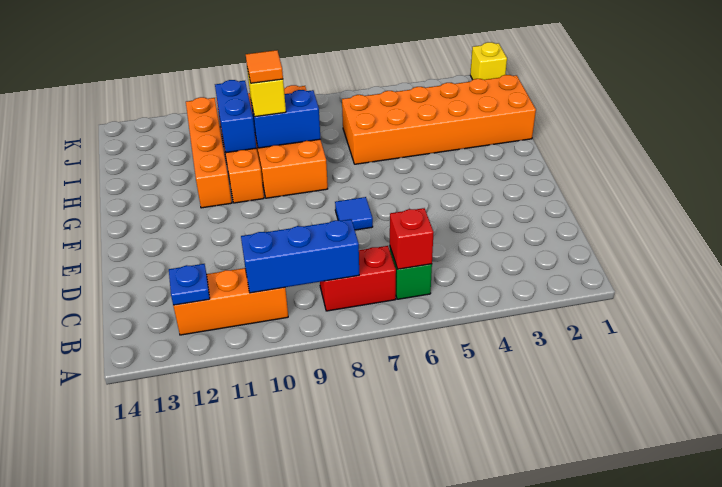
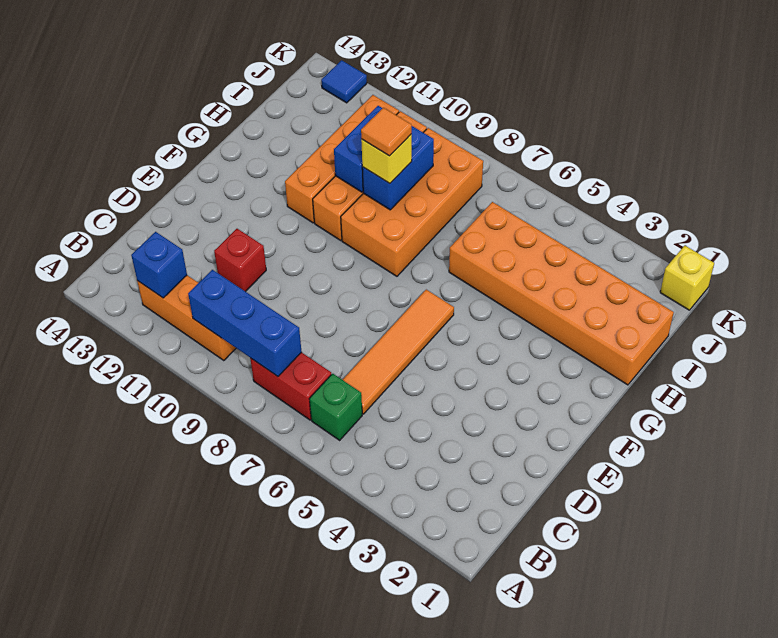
red brick B6 level 2 -> red brick D11 level 1
blue plate B12 level 2 -> blue brick B12 level 2
none -> orange tile C6:F6 level 1
blue tile E7 level 1 -> blue tile K13 level 1
blue brick H8:H9 level 2 -> blue brick H9:I9 level 2

